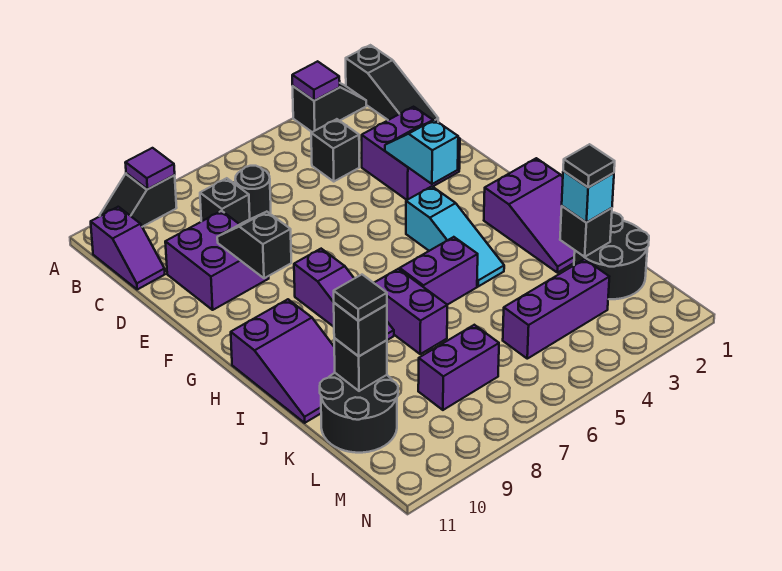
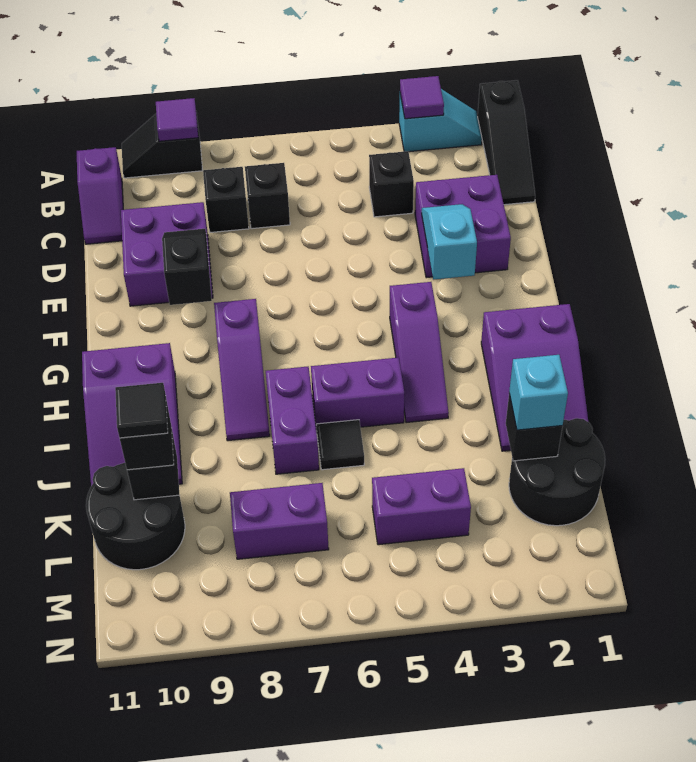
black slope A2:A3 level 1 top 3 -> cyan slope A2:A3 level 1 top 3
black round brick C7 level 1 -> black brick C7 level 1
cyan slope G4:I4 level 1 top G -> purple slope G4:I4 level 1 top G
black tile K2 level 4 -> black tile J6 level 1
purple brick L3:L5 level 1 -> purple brick L4:L5 level 1

